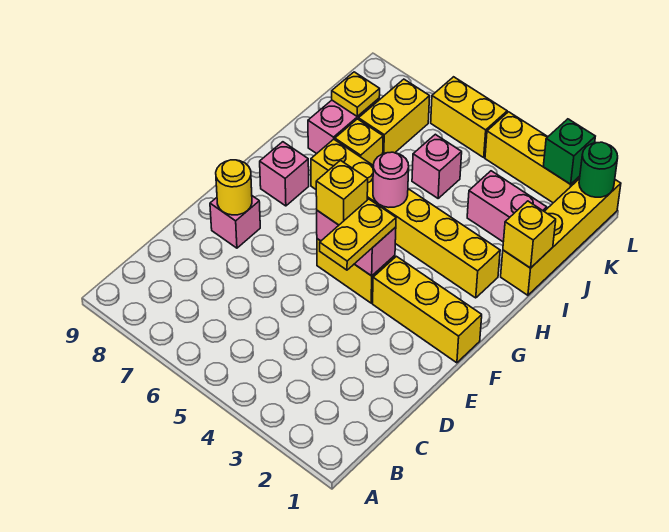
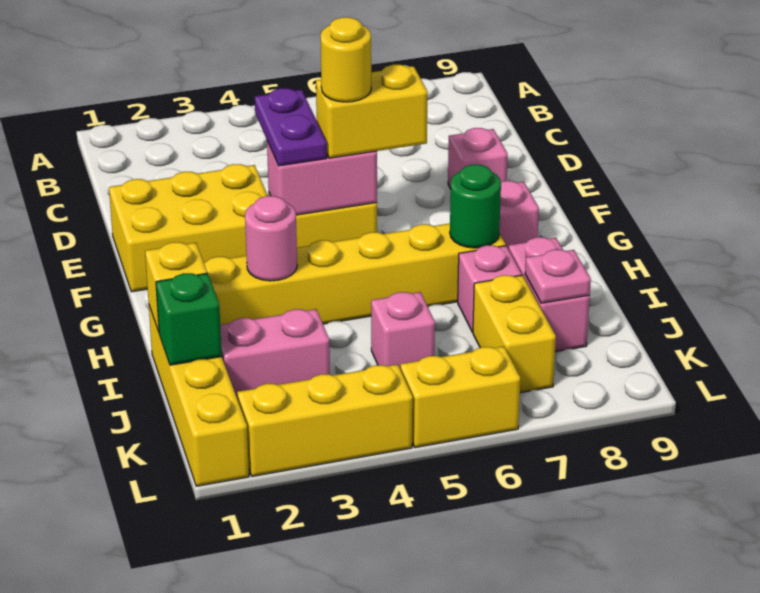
yellow plate E4:F4 level 3 -> purple plate E4:F4 level 3
yellow round brick E8 level 2 -> yellow round brick F5 level 4
yellow brick F1:F3 level 1 -> yellow brick E1:F3 level 1
yellow brick F5 level 3 -> yellow brick F5:F6 level 3
pink round brick H5 level 2 -> pink round brick H3 level 2
yellow brick I7 level 1 -> pink brick I7 level 1
yellow plate J8 level 2 -> pink plate J8 level 2
green round brick L1 level 2 -> green round brick H7 level 2
green brick L2 level 2 -> green brick J1 level 2

